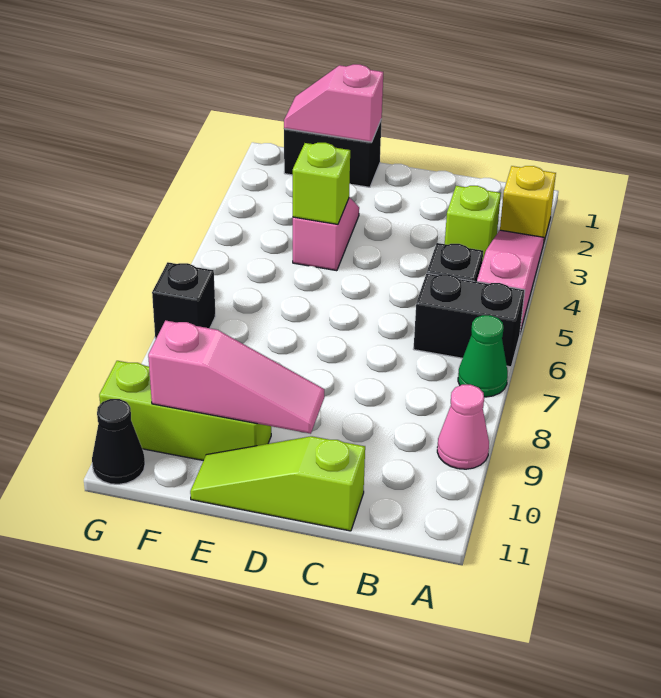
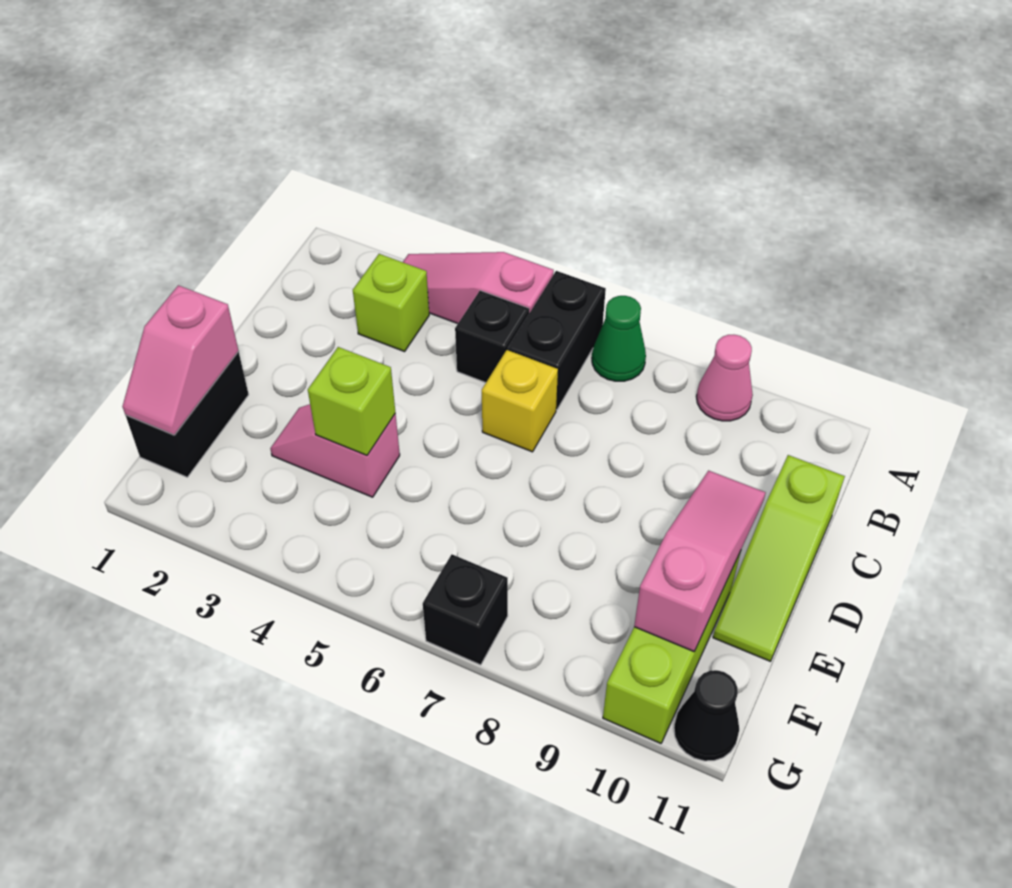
yellow brick A2 level 1 -> yellow brick C6 level 1

